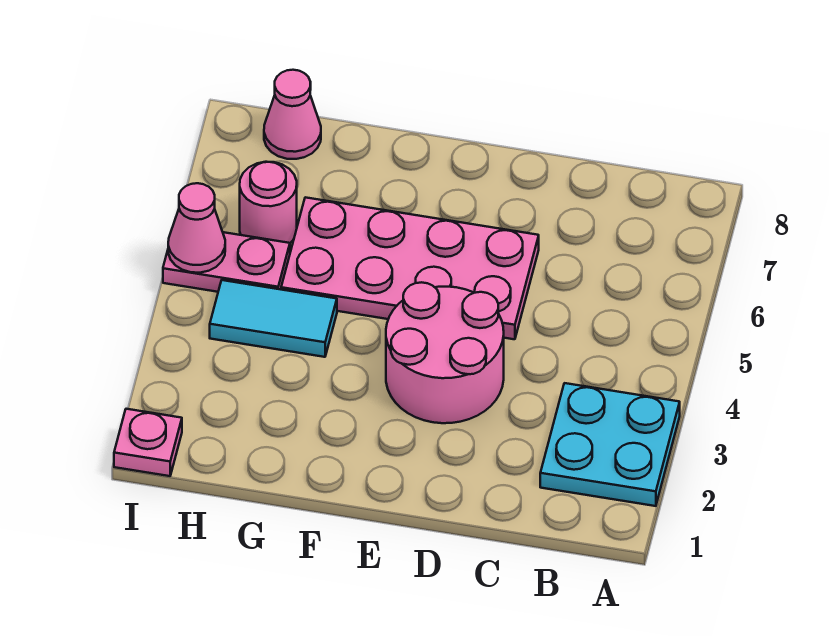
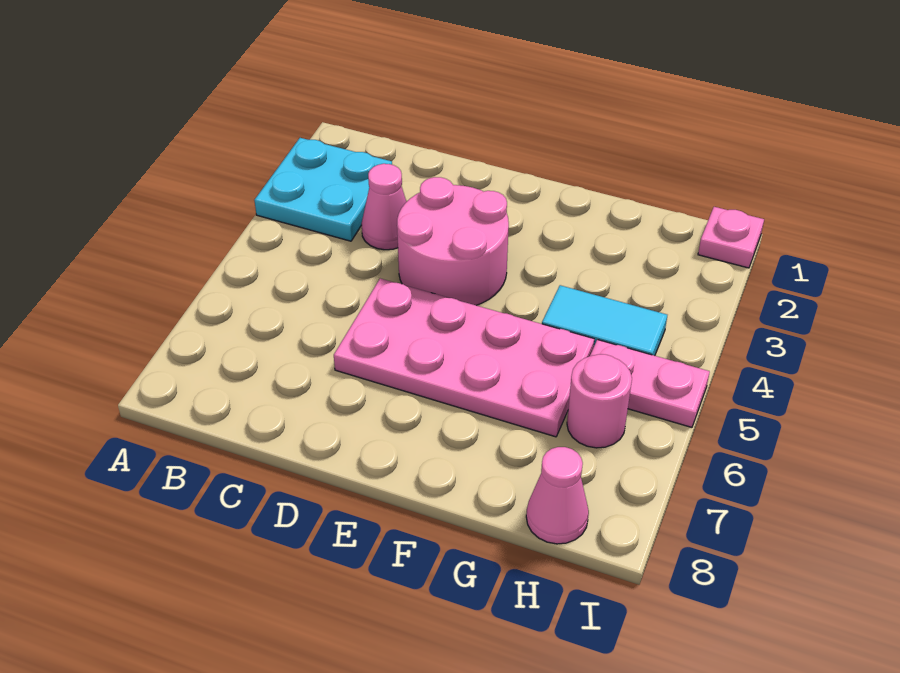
pink cone I5 level 2 -> pink cone C3 level 1

